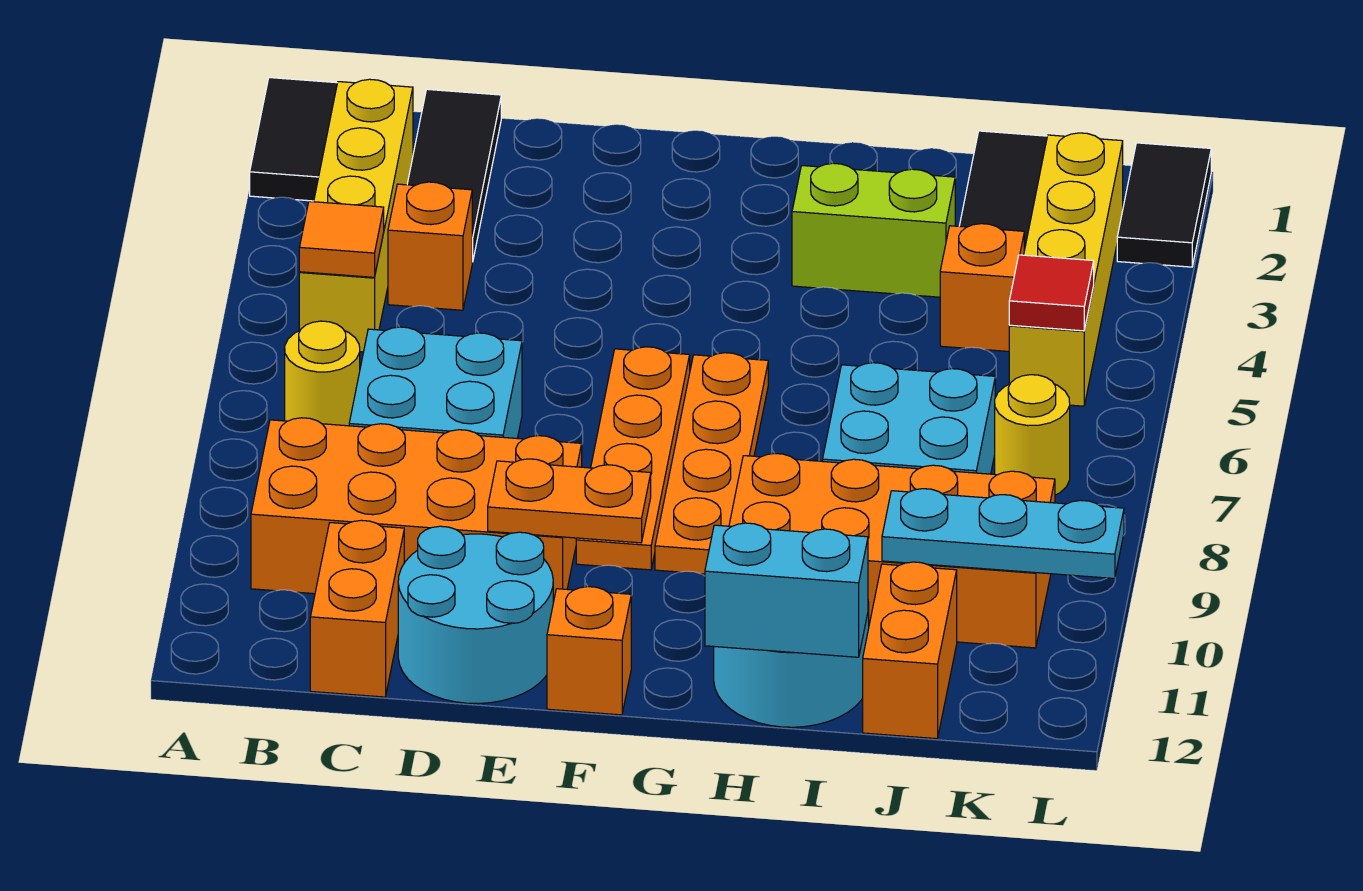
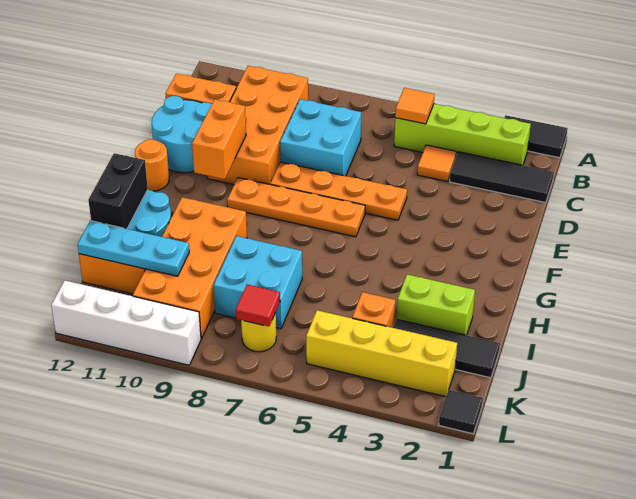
yellow brick B2:B5 level 1 -> lime brick B2:B5 level 1
yellow round brick B7 level 1 -> none
orange brick C4 level 1 -> orange tile C4 level 1
orange plate E10:F10 level 2 -> orange brick E10:F10 level 2
orange brick F12 level 1 -> orange round brick F12 level 1
orange plate G6:G9 level 1 -> orange plate E5:E8 level 1
lime brick H3:I3 level 1 -> lime brick I2:I3 level 1
cyan brick H12:I12 level 2 -> black brick H12:I12 level 2
cyan plate J10:L10 level 2 -> cyan plate J10:J12 level 2
red tile K5 level 2 -> red tile K7 level 2
black tile L1:L2 level 1 -> black tile L1 level 1
none -> white brick L9:L12 level 1

